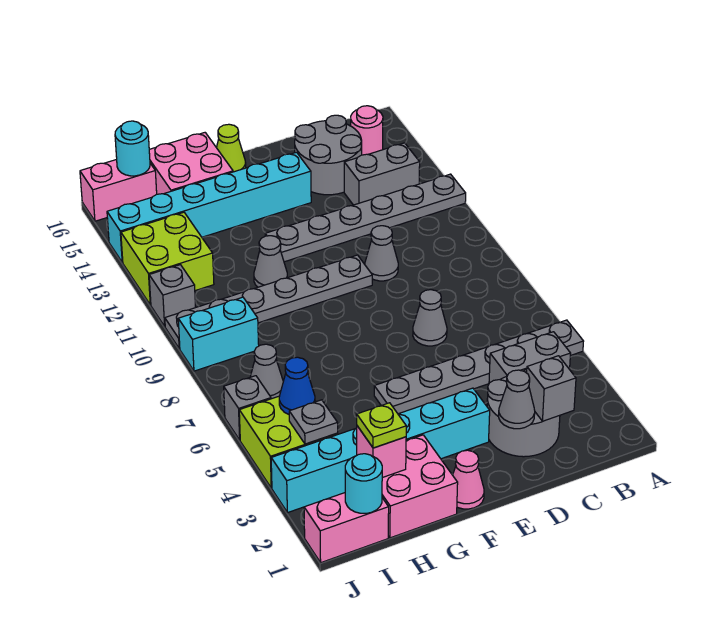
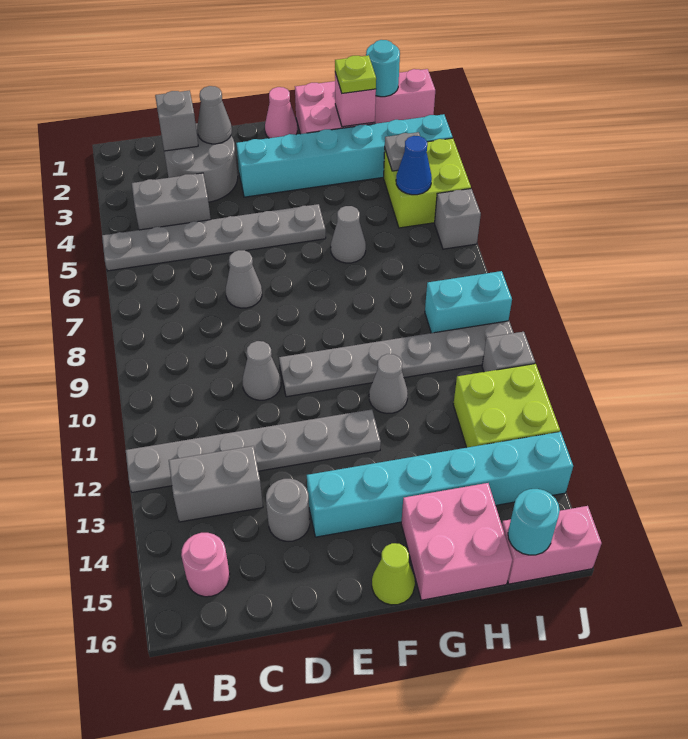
grey round brick C14:D15 level 1 -> grey round brick D14 level 1
grey cone I7 level 1 -> grey cone G6 level 1

